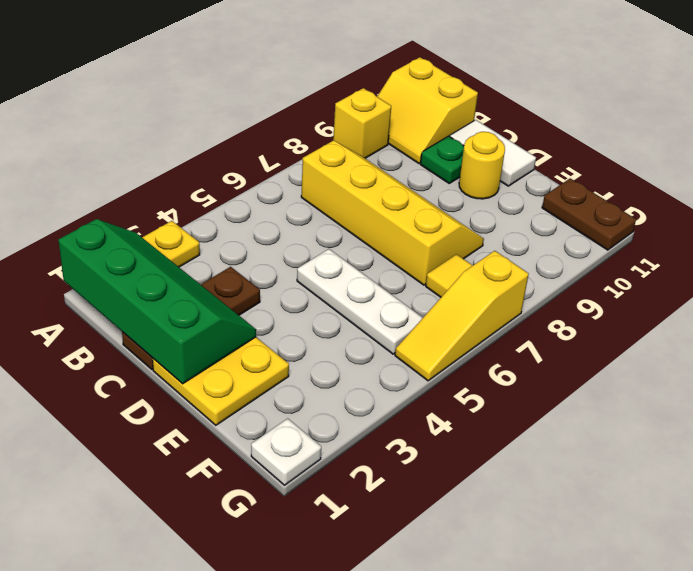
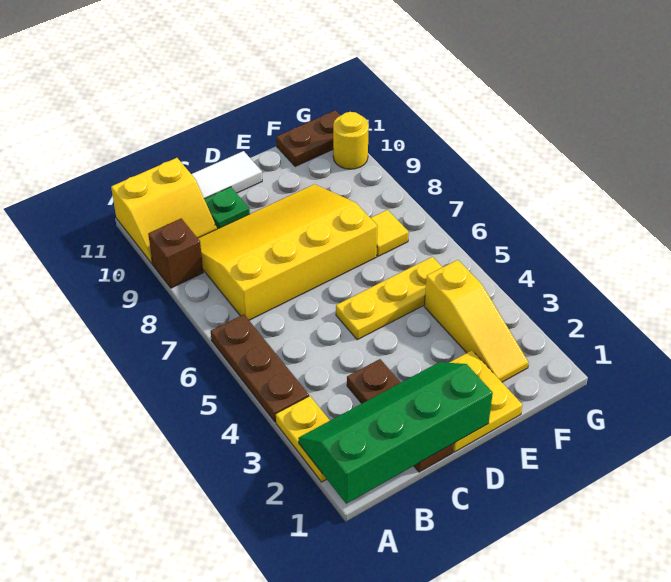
none -> brown plate A4:A6 level 1
yellow brick A9 level 1 -> brown brick A9 level 1
yellow slope B7:E8 level 1 top 7 -> yellow slope B7:E9 level 1 top 7
white plate D5:F5 level 1 -> yellow plate D5:F5 level 1
yellow round brick D10 level 1 -> yellow round brick G10 level 1
white plate G1 level 1 -> none
yellow slope G5:G7 level 1 top 7 -> yellow slope F2:F4 level 1 top 4

